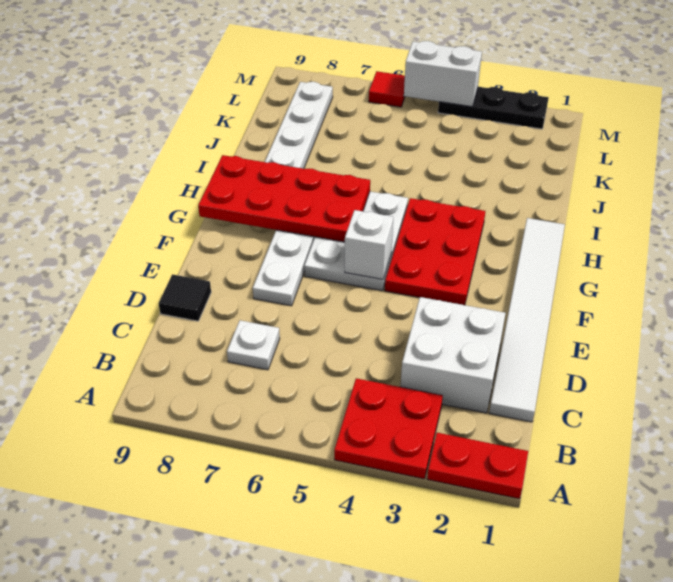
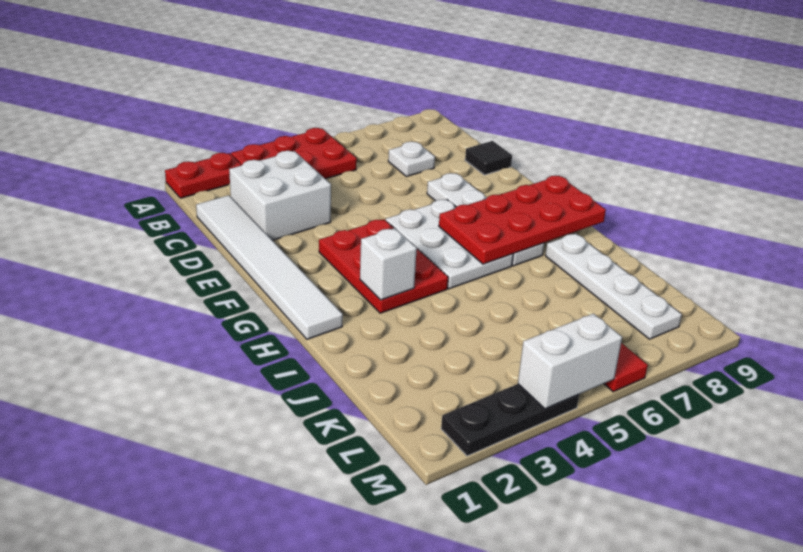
red plate A3:B4 level 1 -> red plate A3:B5 level 1
white brick F5 level 2 -> white brick H3 level 2

